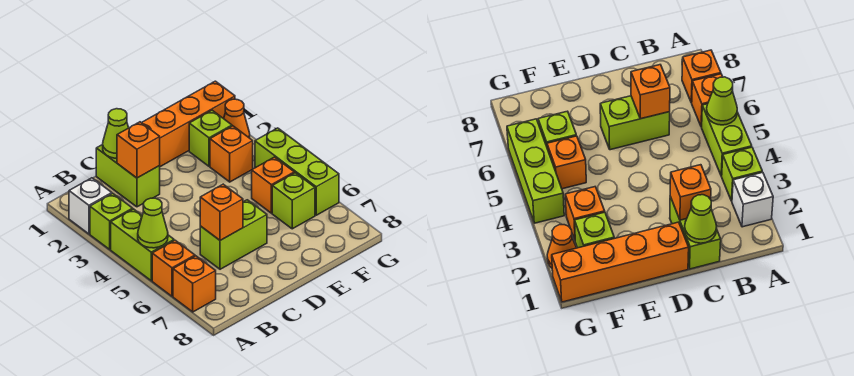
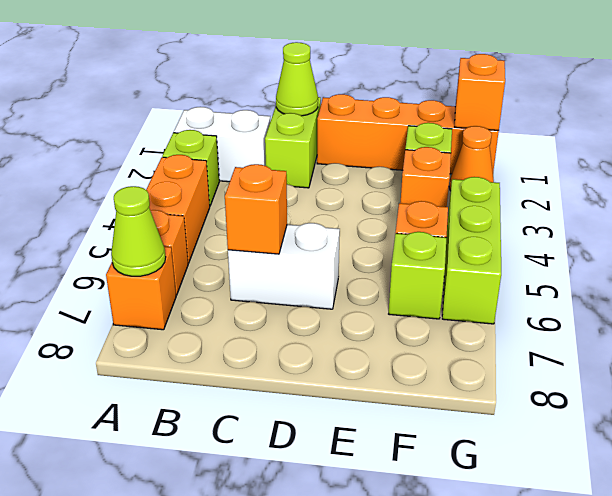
white brick A2 level 1 -> white brick A2:B2 level 1
lime brick A4:A5 level 1 -> orange brick A4:A5 level 1
lime cone A5 level 2 -> lime cone A7 level 2
orange brick C2 level 2 -> orange brick G1 level 2
lime brick C6:D6 level 1 -> white brick C6:D6 level 1

